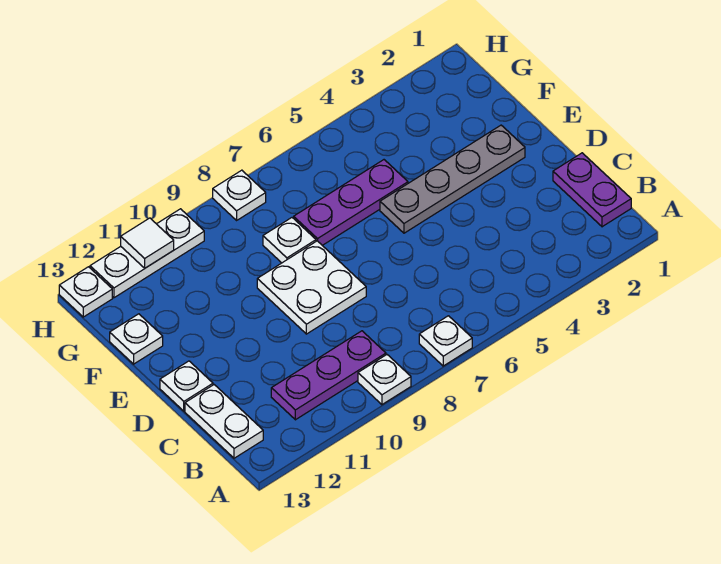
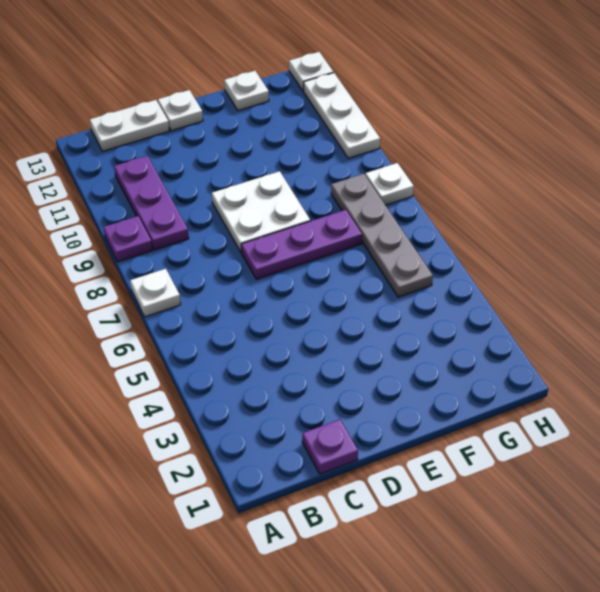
white plate A9 level 1 -> purple plate A9 level 1
purple plate B1:C1 level 1 -> purple plate C1 level 1
grey plate E2:E5 level 1 -> grey plate G5:G8 level 1
purple plate F5:F7 level 1 -> purple plate D7:F7 level 1
white plate F8 level 1 -> none
white tile H11 level 2 -> none

